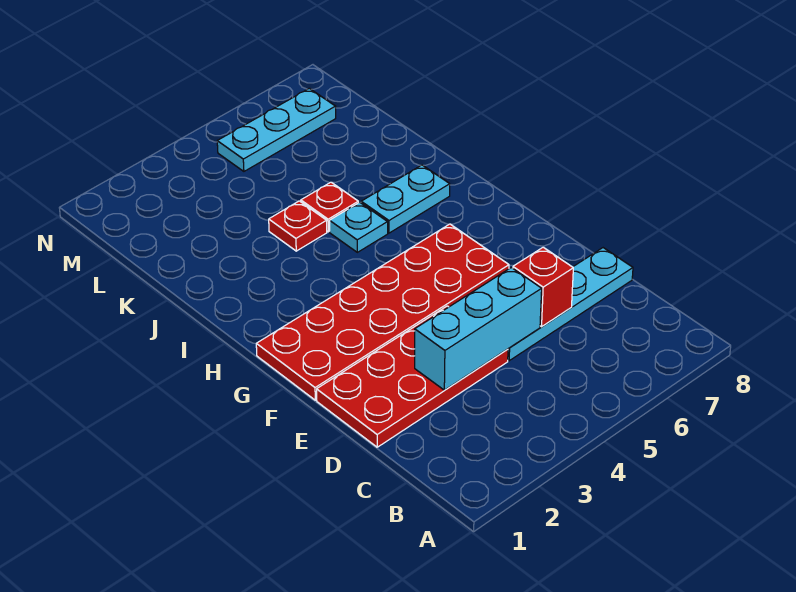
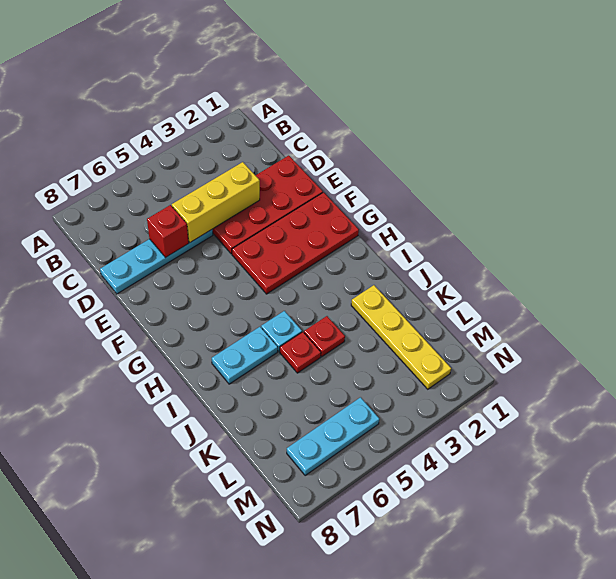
cyan brick D3:D5 level 2 -> yellow brick D3:D5 level 2
red plate F1:G6 level 1 -> red plate F1:G4 level 1
none -> yellow plate J2:M2 level 1

